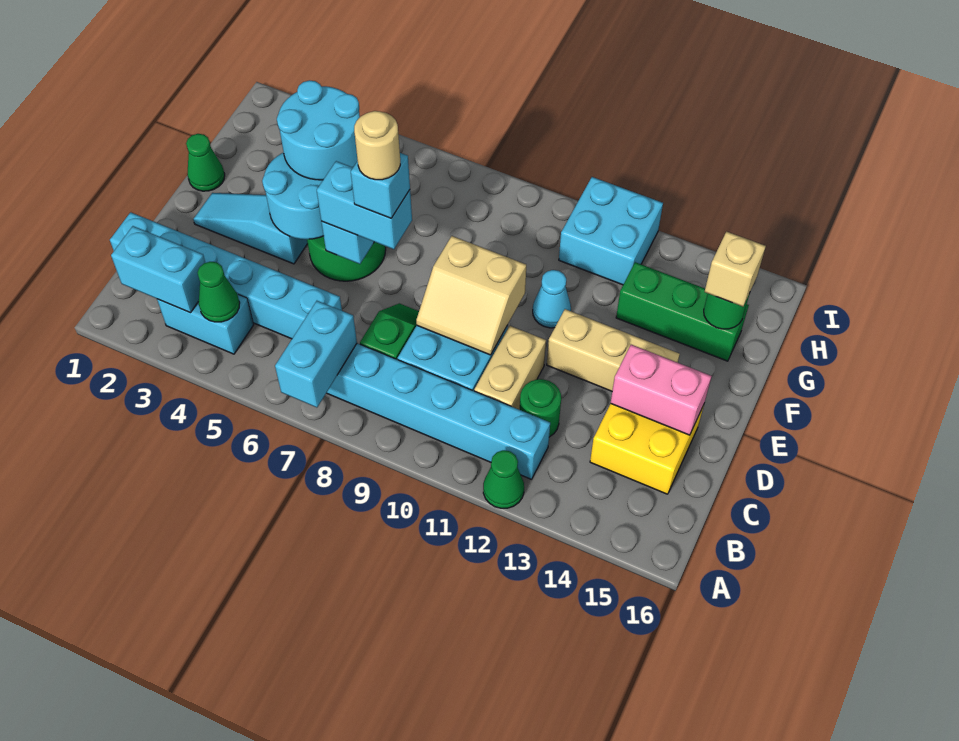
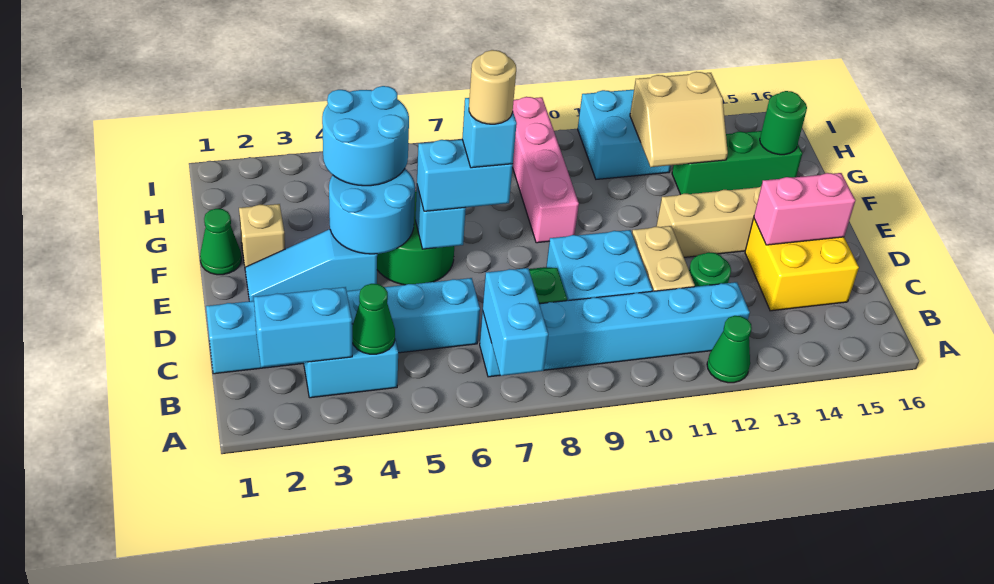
tan slope D9:E10 level 2 top E -> tan slope G12:H13 level 2 top H
none -> pink brick F9:I9 level 1
cyan cone F11 level 1 -> none
tan brick G15 level 3 -> tan brick F2 level 1

